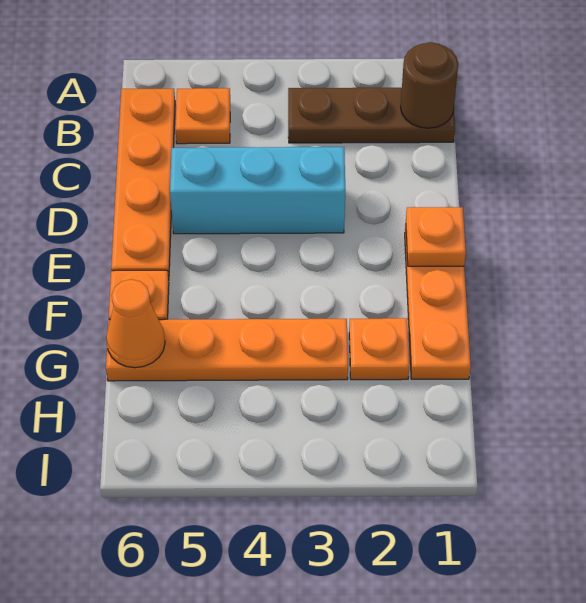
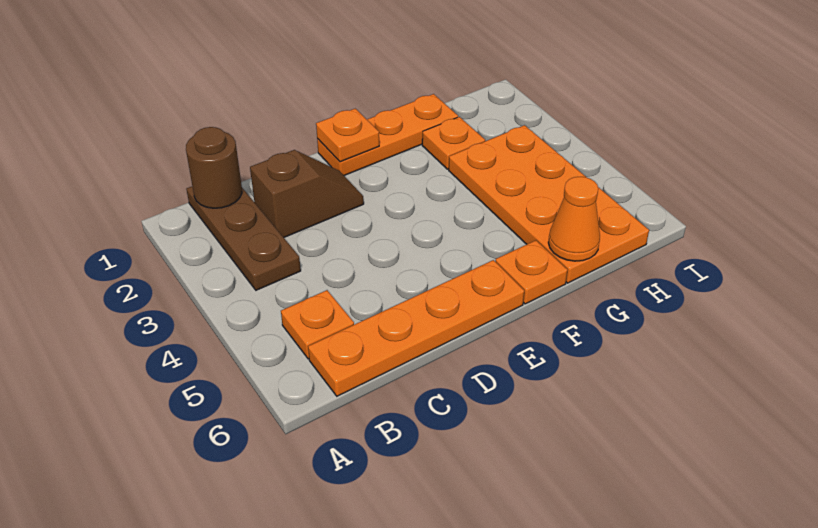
none -> brown slope C2:D2 level 1 top C
cyan brick D3:D5 level 1 -> none
orange plate G3:G6 level 1 -> orange plate G3:H6 level 1

